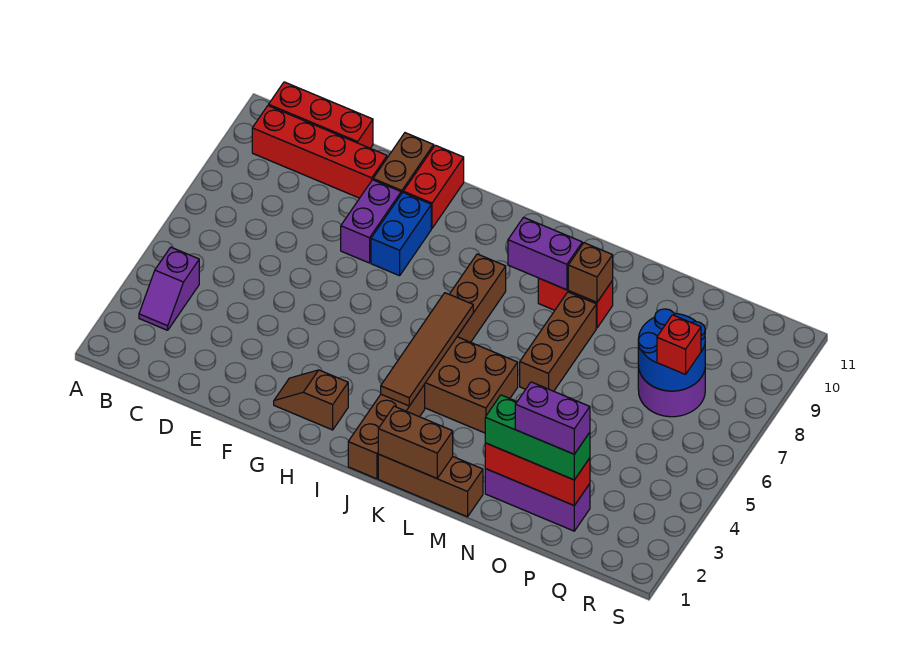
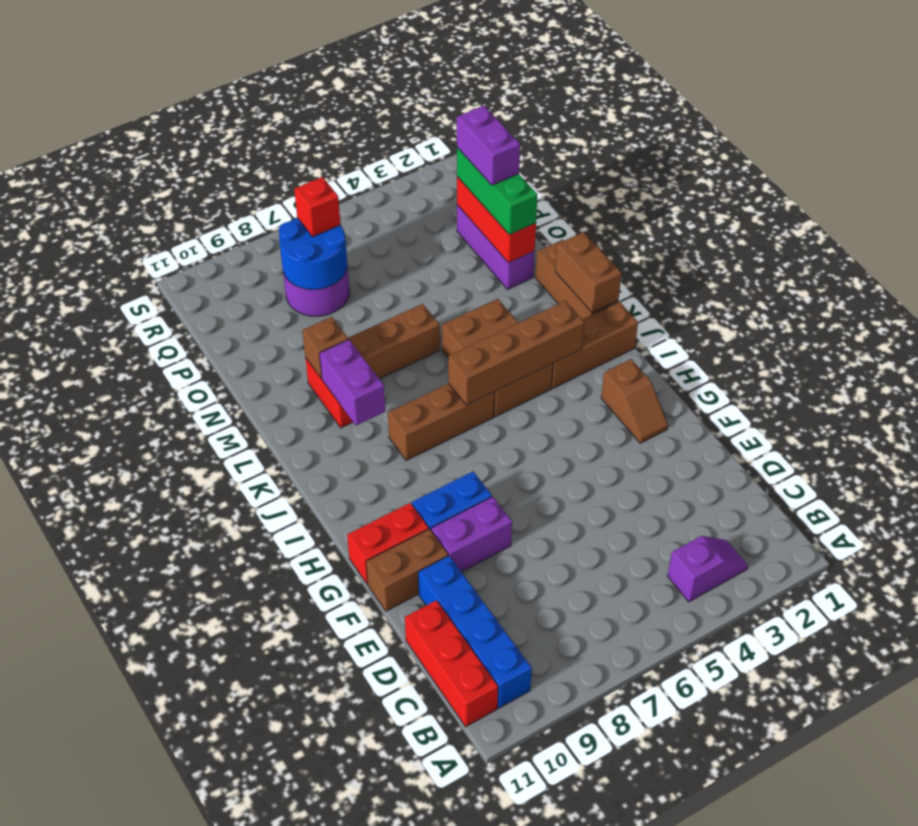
red brick B10:E10 level 1 -> blue brick B10:E10 level 1
brown tile J3:J6 level 2 -> brown brick J3:J6 level 2

